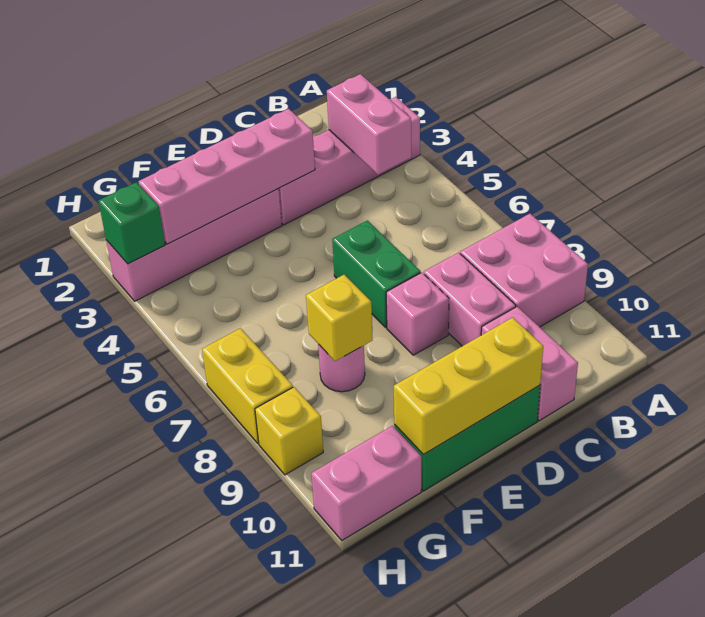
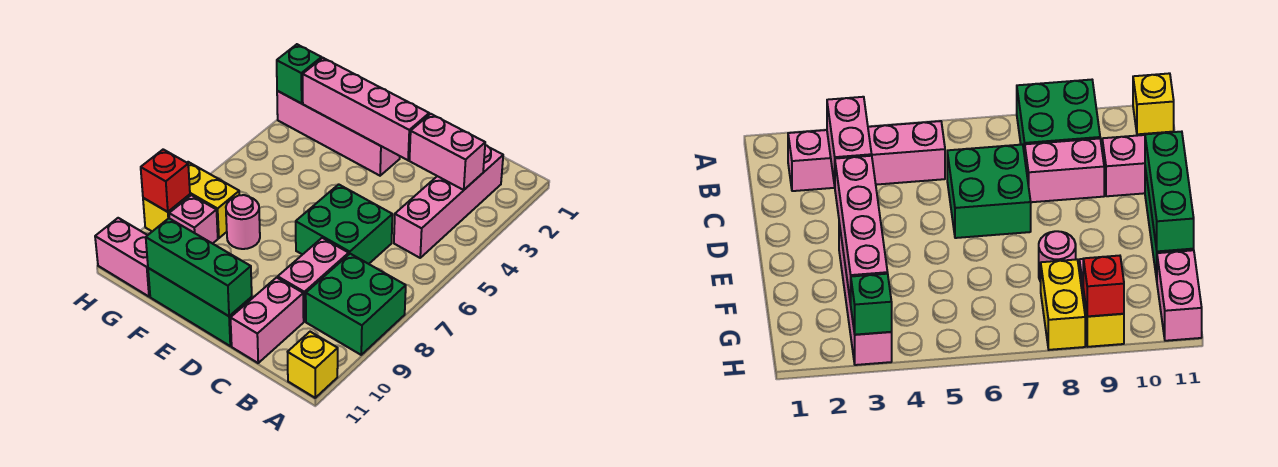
pink brick A3:D3 level 1 -> pink brick B2:B5 level 1
pink brick A8:B9 level 1 -> green brick A8:B9 level 1
pink brick B3:B4 level 2 -> pink brick B3:C3 level 2
green brick D6:D7 level 1 -> green brick C6:D7 level 1
pink brick D8 level 1 -> pink brick G9 level 1
yellow brick D11:F11 level 2 -> green brick D11:F11 level 2
yellow brick F8 level 2 -> yellow brick A11 level 1
yellow brick H7:H8 level 1 -> yellow brick G8:H8 level 1
none -> red brick H9 level 2

